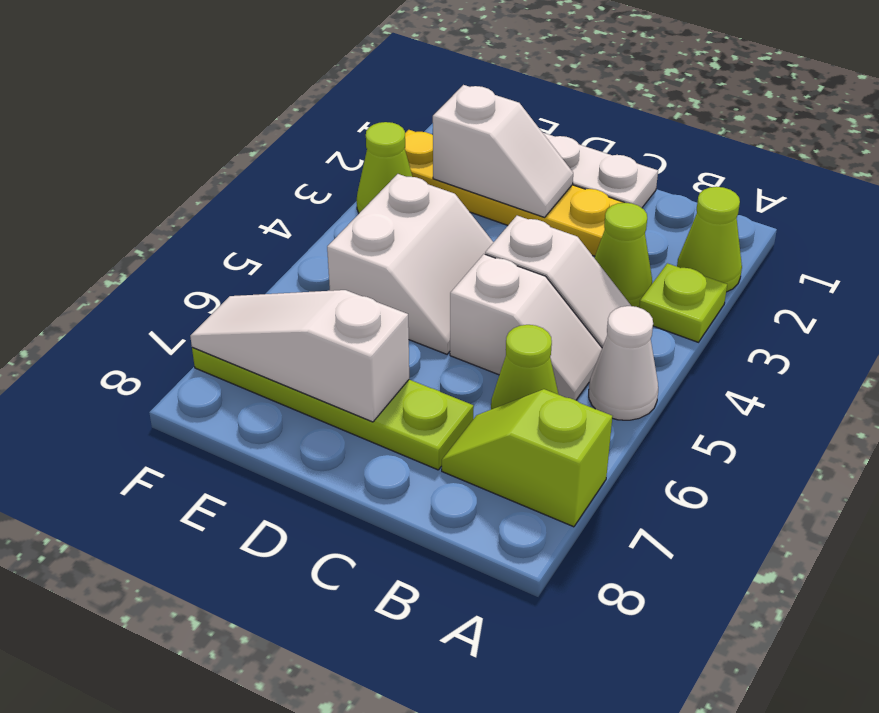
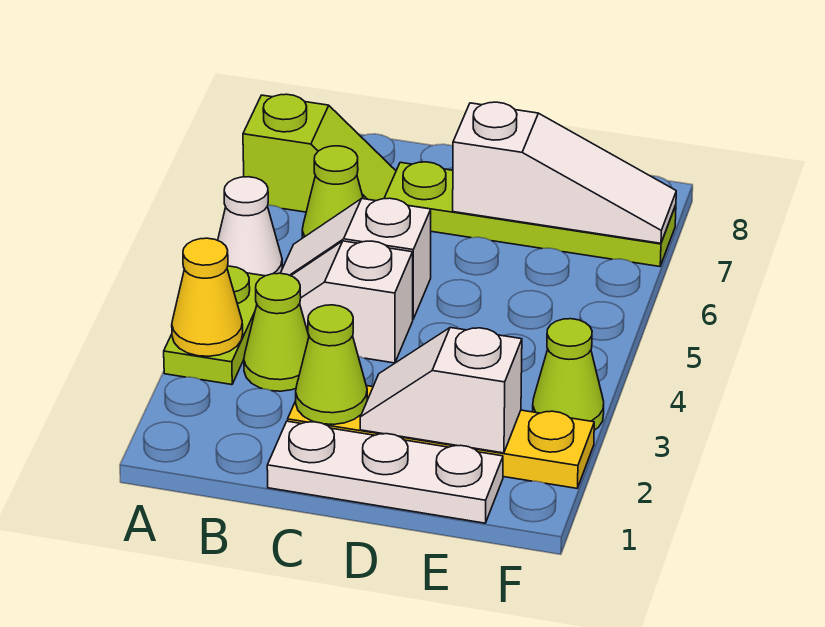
lime cone A2 level 1 -> lime cone C2 level 2
lime plate A3 level 1 -> lime plate A3:A4 level 1
none -> yellow cone A3 level 2
white slope D4:E5 level 1 top E -> none

